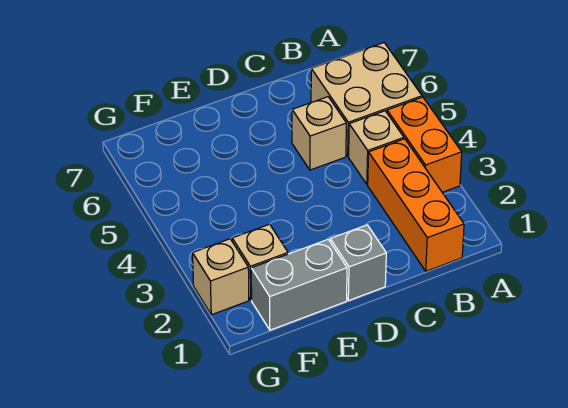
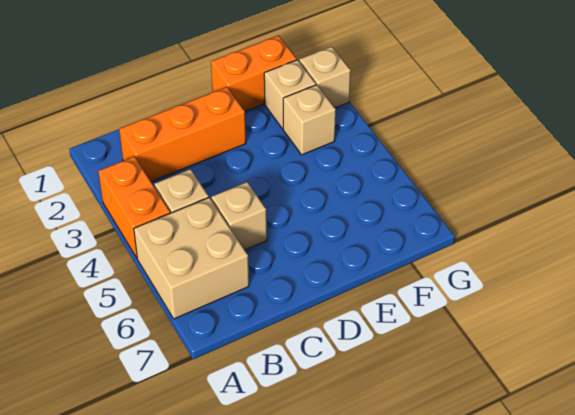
orange brick B1:B3 level 1 -> orange brick B2:D2 level 1
grey brick D1 level 1 -> none
grey brick E1:F1 level 1 -> orange brick E1:F1 level 1
none -> tan brick F3 level 1

